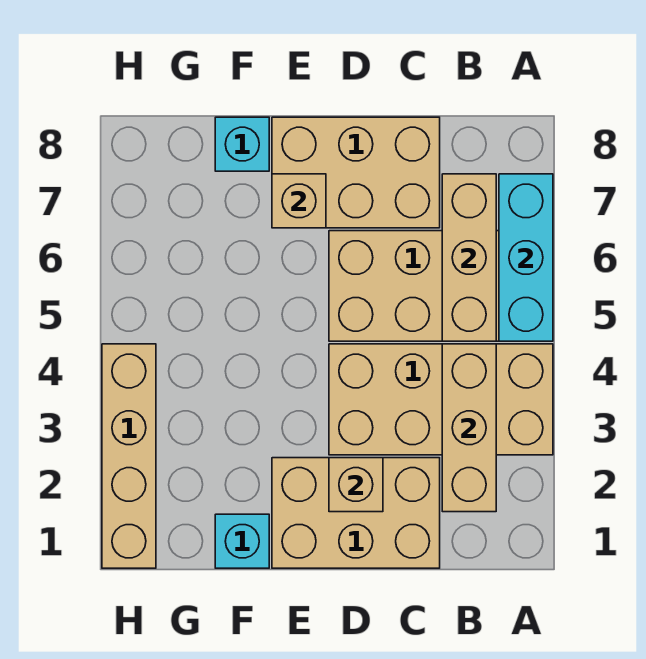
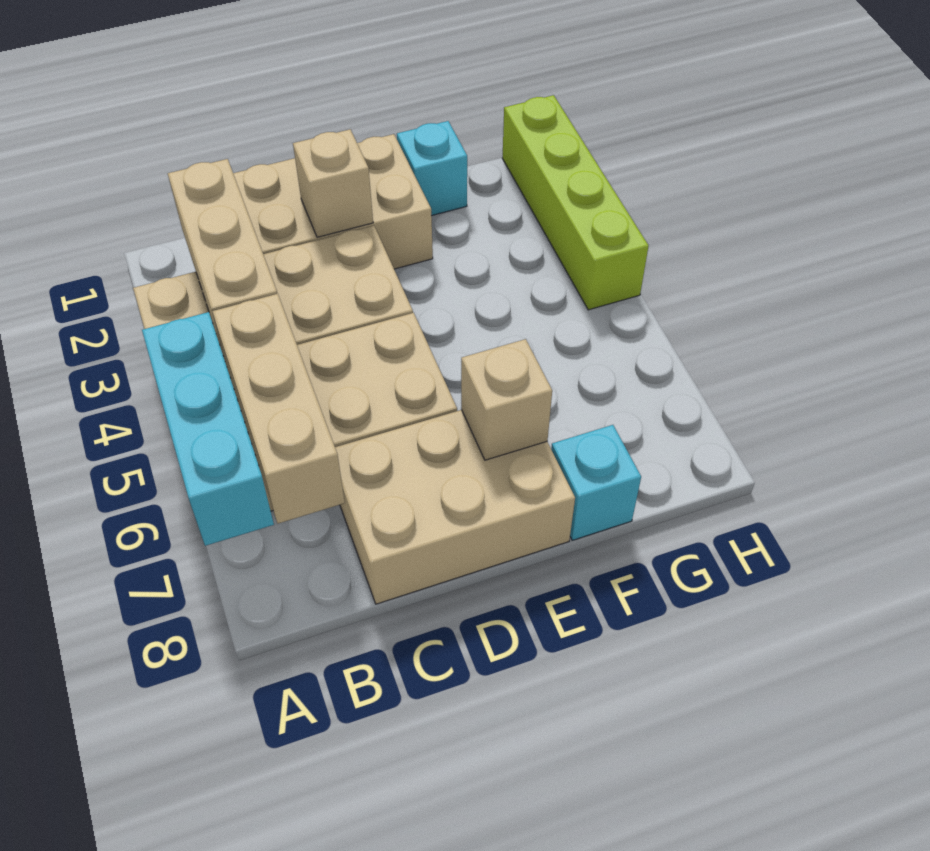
tan brick H1:H4 level 1 -> lime brick H1:H4 level 1

